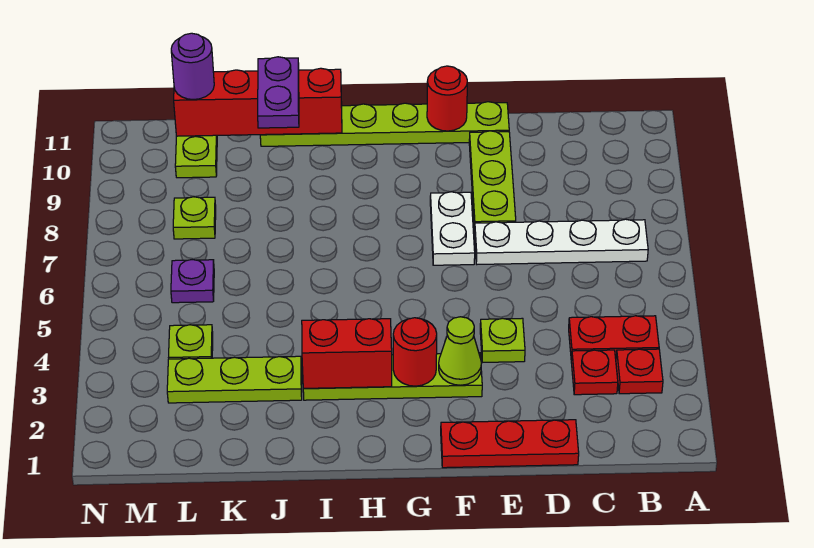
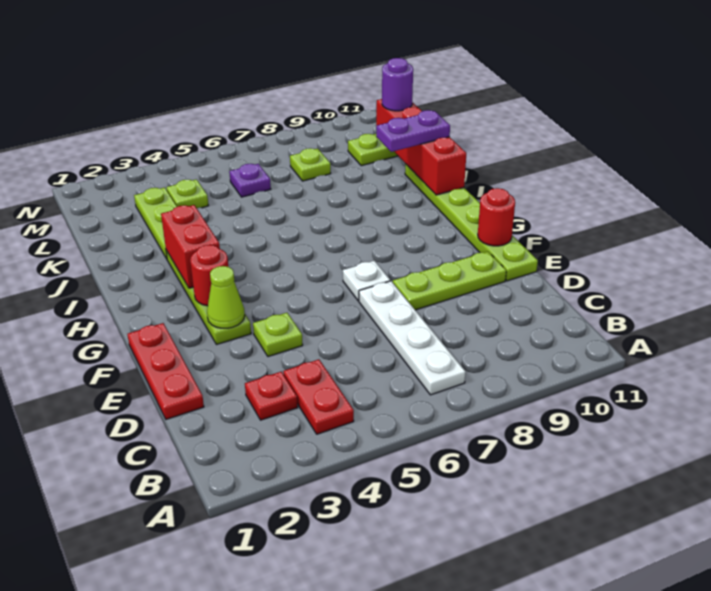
red plate B3 level 1 -> none
white plate F7:F8 level 1 -> white plate F7 level 1

